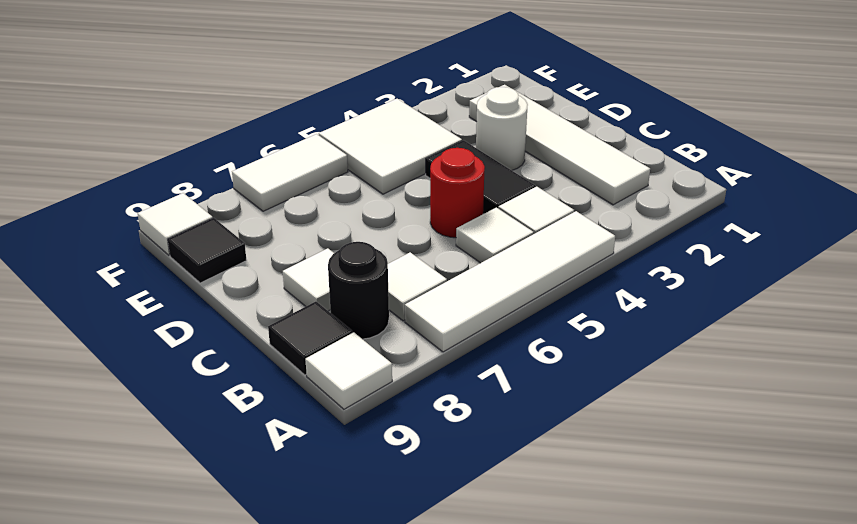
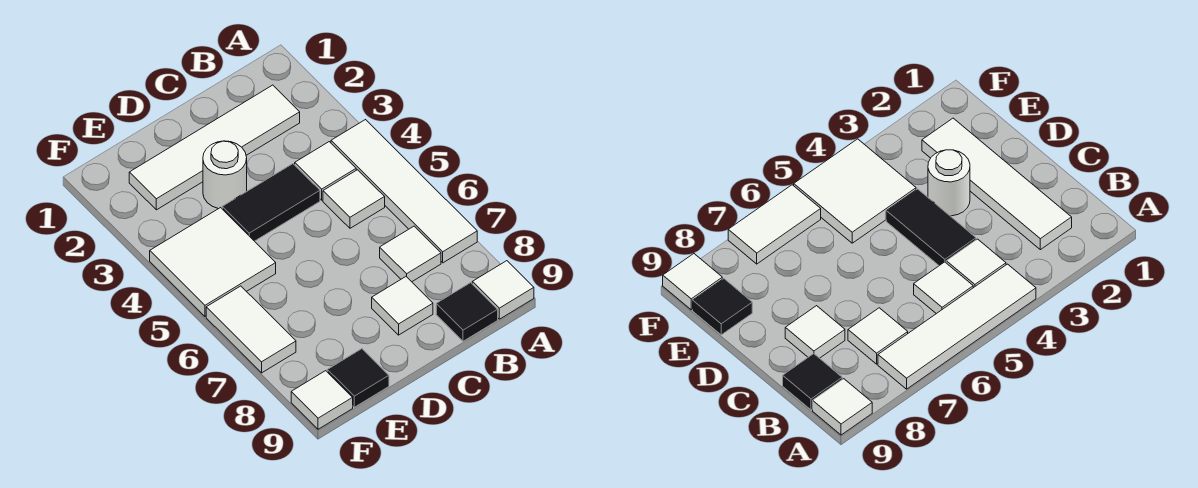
black round brick B8 level 1 -> none
red round brick C5 level 1 -> none

